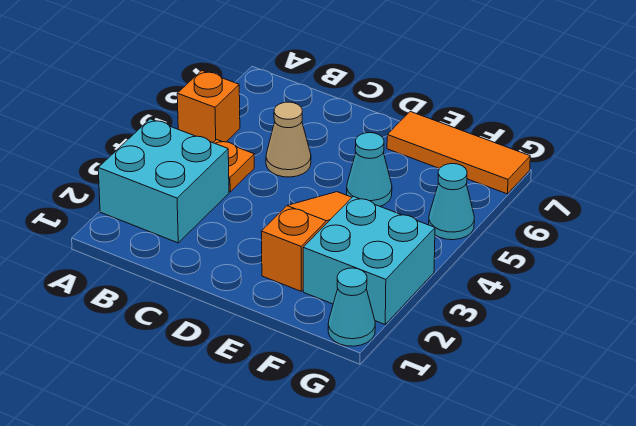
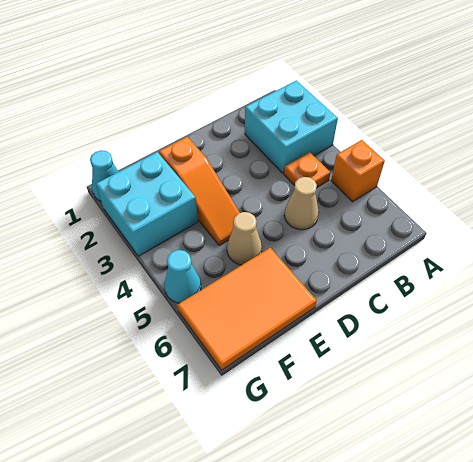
cyan cone E5 level 1 -> tan cone E5 level 1
orange tile E7:G7 level 1 -> orange tile E6:G7 level 1

